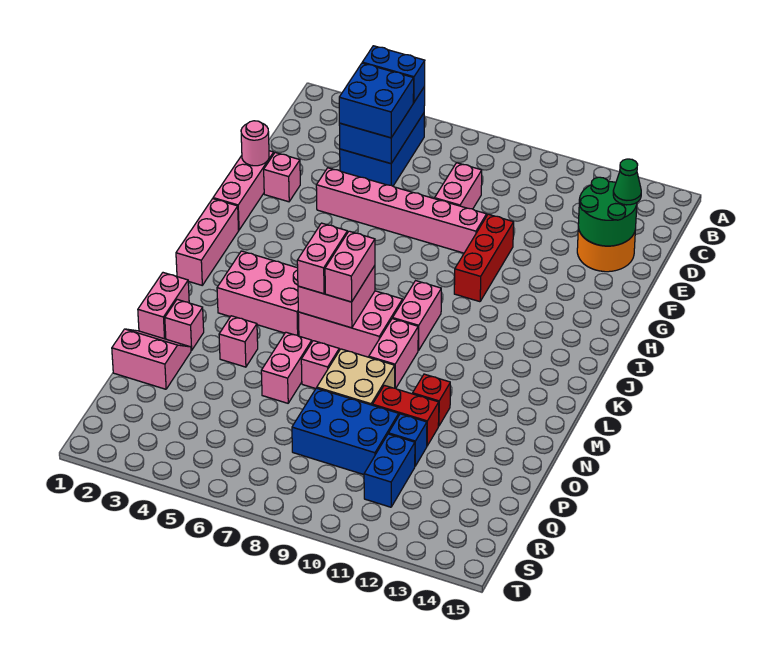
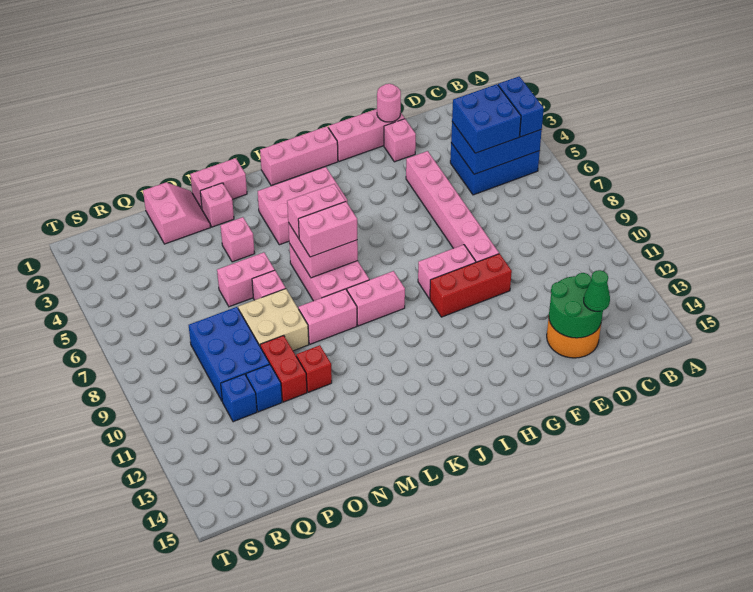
pink brick D8:E8 level 1 -> pink brick G9:H9 level 1
pink brick K3:L5 level 1 -> pink brick J3:L4 level 1
blue brick Q11:R11 level 1 -> blue brick Q11 level 1

